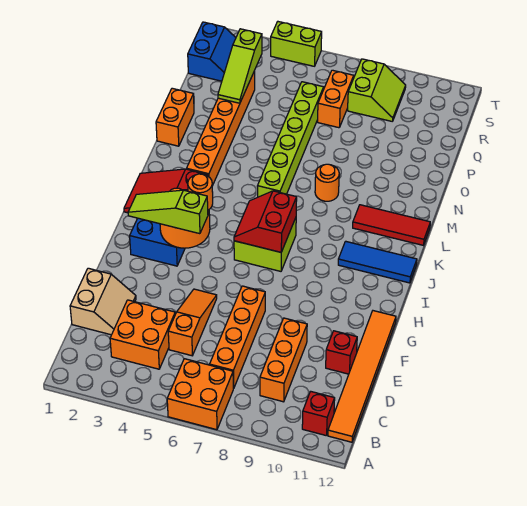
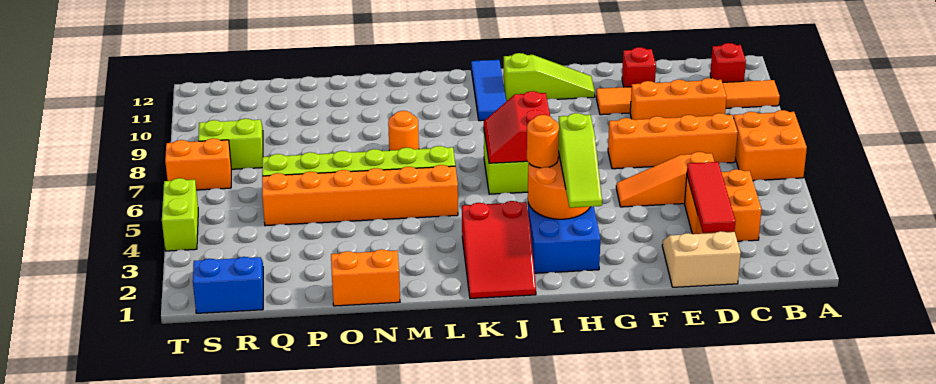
orange tile B12:G12 level 1 -> orange tile A10:F10 level 1
red slope I6:J7 level 2 top 7 -> red slope I6:J7 level 2 top I
orange brick L3:Q3 level 1 -> orange brick L5:Q5 level 1
red tile L10:L12 level 1 -> red tile D2:D4 level 2
lime slope P3:R3 level 2 top R -> lime slope G11:I11 level 1 top I
orange brick Q7:R7 level 1 -> orange brick S7:T7 level 1

